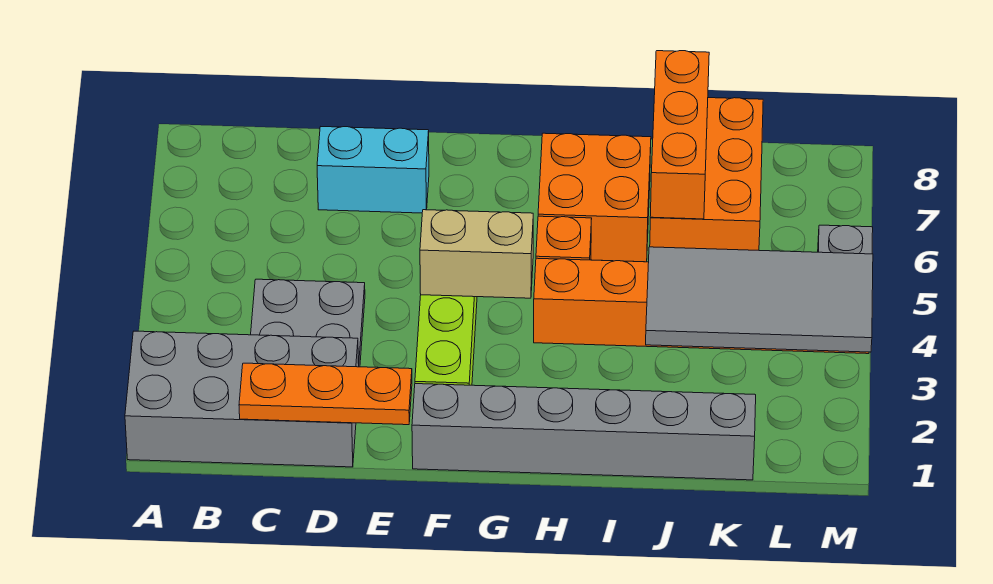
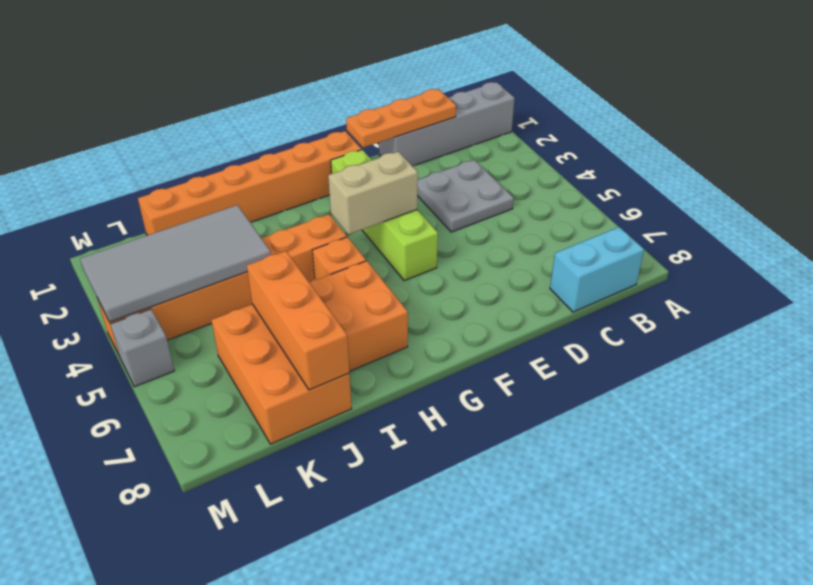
grey brick A1:D2 level 1 -> grey brick A1:D1 level 1
cyan brick D7:E7 level 1 -> cyan brick B8:C8 level 1
grey brick F1:K1 level 1 -> orange brick F1:K1 level 1

